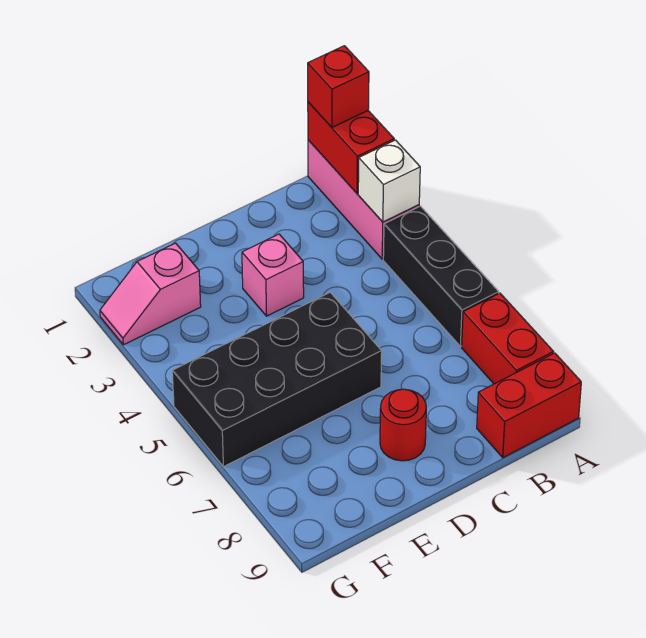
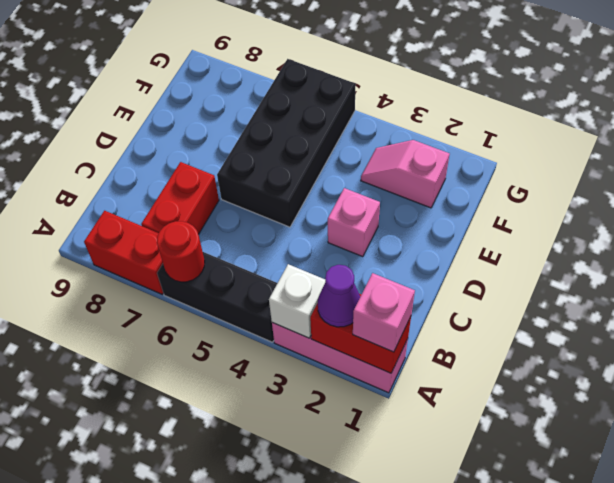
red brick A1 level 3 -> pink brick A1 level 3
none -> purple cone A2 level 3
red brick A9:B9 level 1 -> red brick B7:C7 level 1
red round brick D8 level 1 -> red round brick A6 level 2
pink slope F2:G2 level 1 top F -> pink slope F2:F3 level 1 top 2

